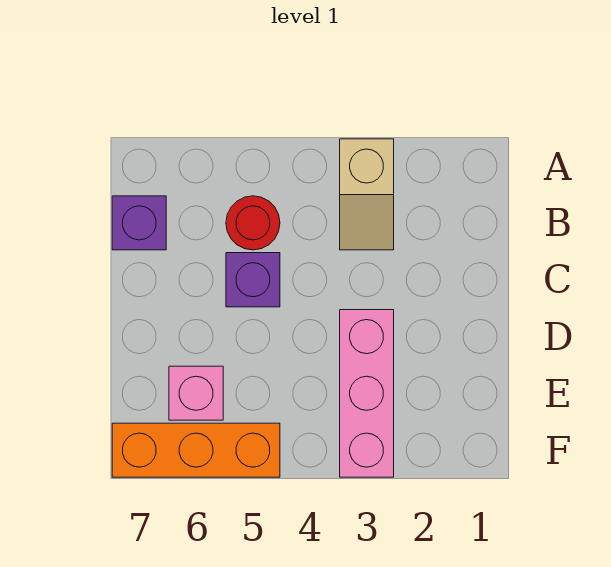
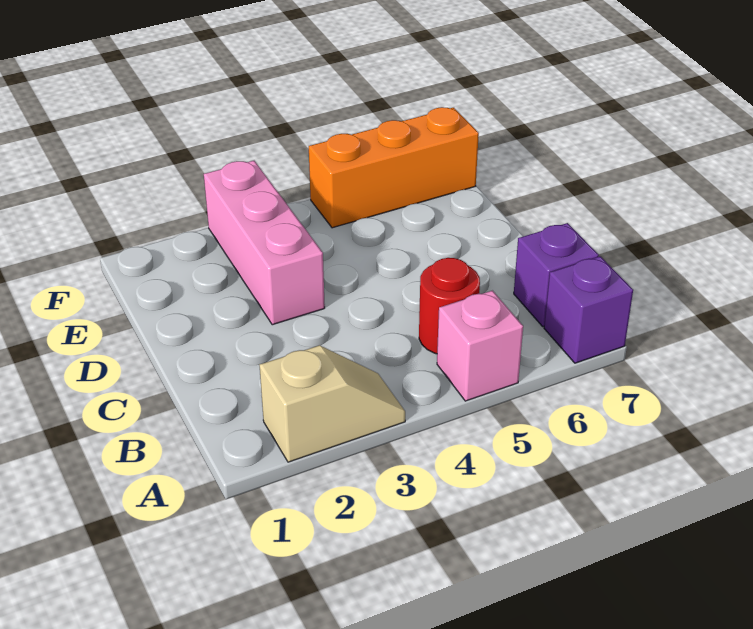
tan slope A3:B3 level 1 top A -> tan slope A2:A3 level 1 top 2
purple brick C5 level 1 -> purple brick A7 level 1
pink brick E6 level 1 -> pink brick A5 level 1

